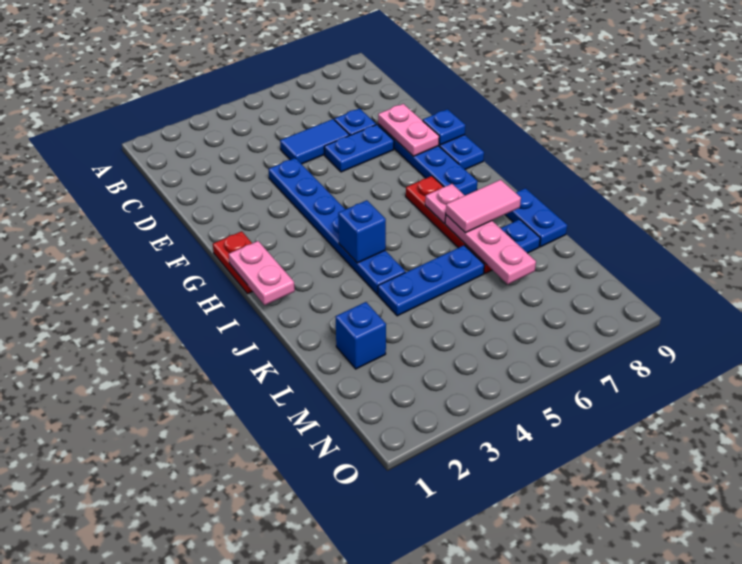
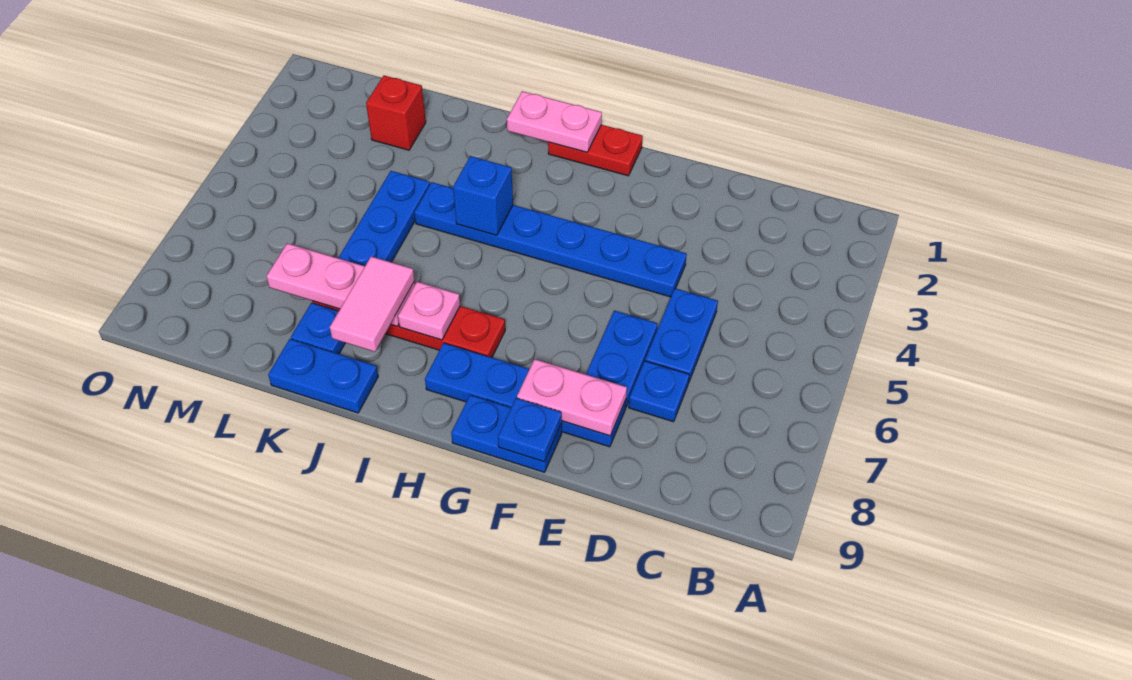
blue tile D5:D6 level 1 -> blue plate D5:D6 level 1
blue brick L2 level 1 -> red brick L2 level 1

